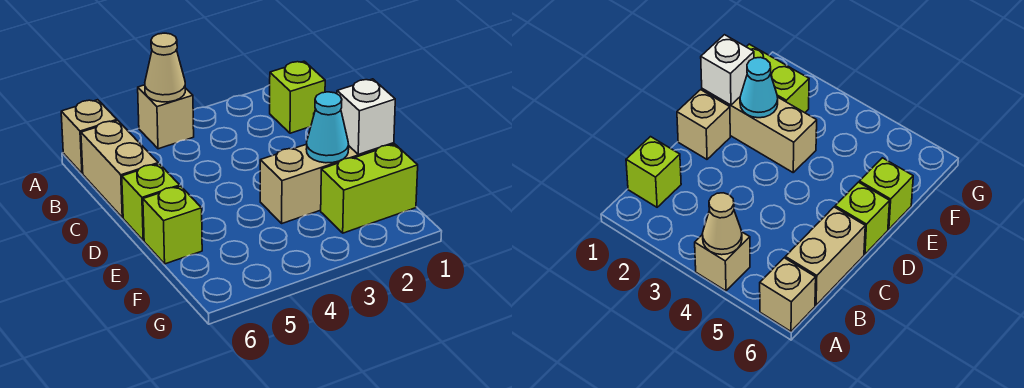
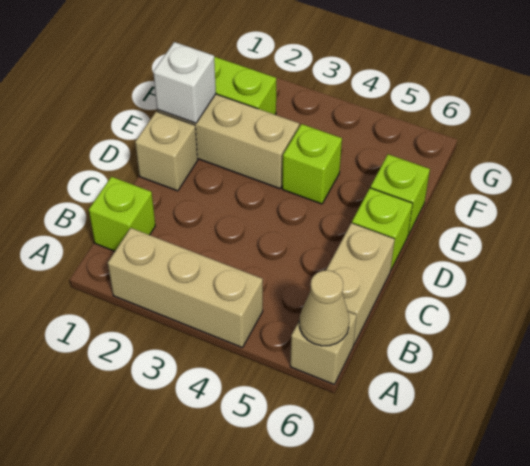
tan brick A4 level 1 -> tan brick A2:A4 level 1
tan cone A4 level 2 -> tan cone A6 level 2
cyan cone E2 level 2 -> none
none -> lime brick E4 level 1

